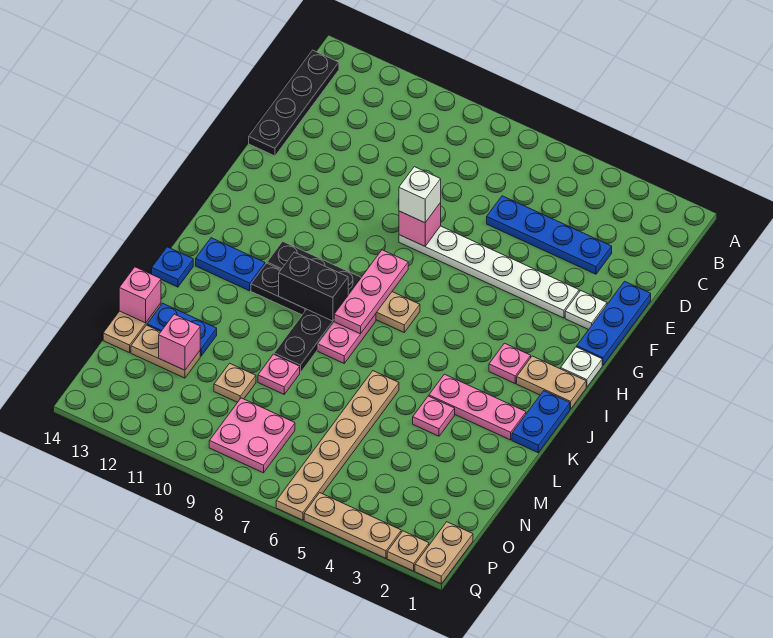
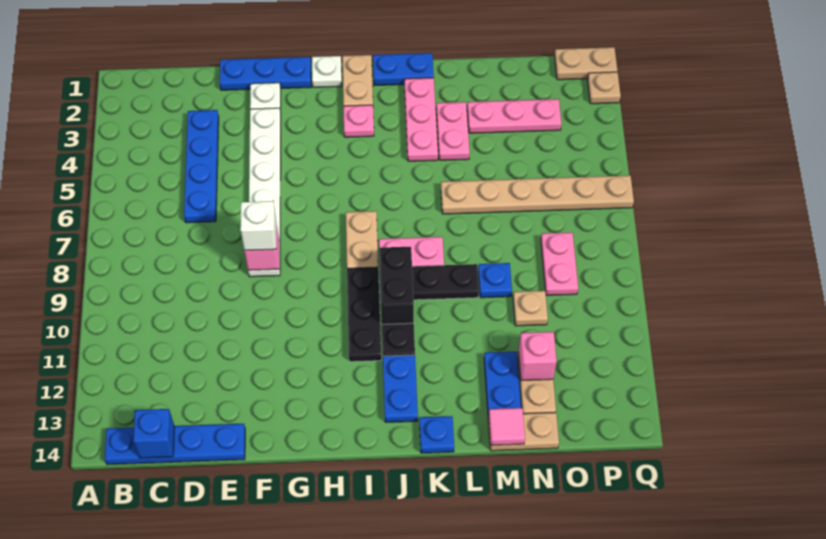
black plate B14:E14 level 1 -> blue plate B14:E14 level 1
none -> blue brick C14 level 2
pink plate H8:J8 level 2 -> pink plate M3:O3 level 1
pink plate L4 level 1 -> pink plate L3:L4 level 1
pink plate M9 level 1 -> blue plate M9 level 1
pink brick M14 level 2 -> pink tile M14 level 2
pink plate O8:P9 level 1 -> pink plate O8:O9 level 1
tan plate Q3:Q5 level 1 -> none

